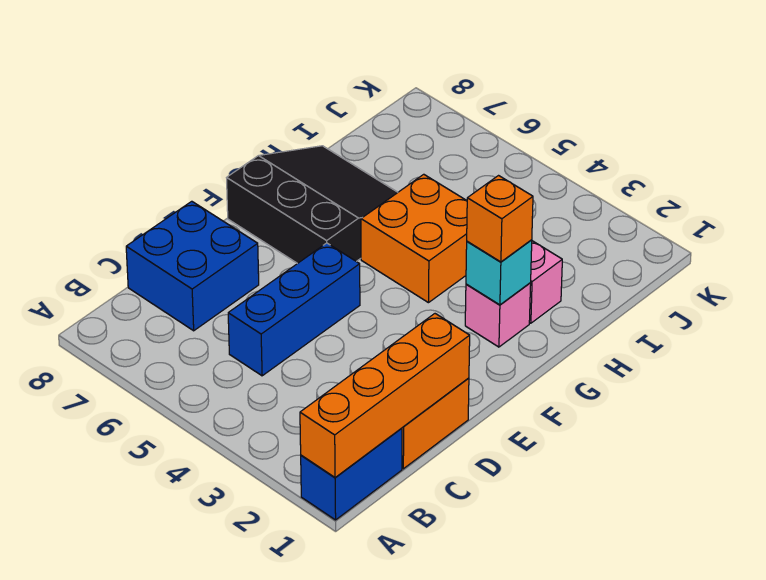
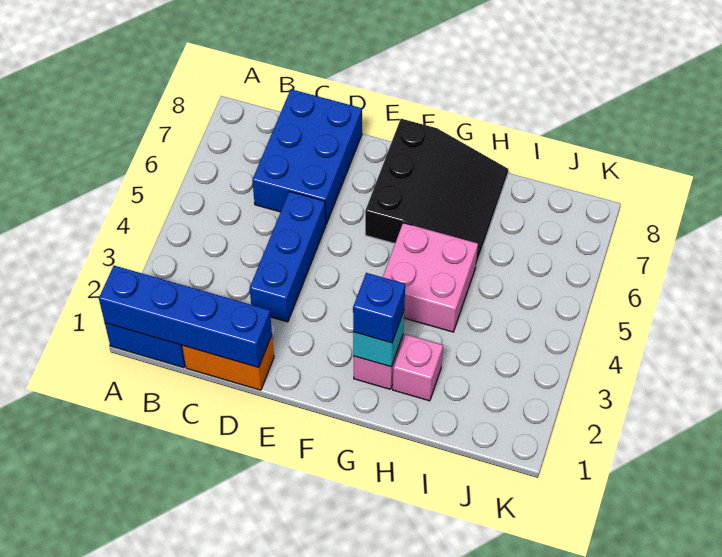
orange brick A1:D1 level 2 -> blue brick A1:D1 level 2
blue brick C5:E5 level 1 -> blue brick D3:D5 level 1
blue brick C7:D8 level 1 -> blue brick C6:D8 level 1
orange brick G2 level 3 -> blue brick G2 level 3
orange brick G4:H5 level 1 -> pink brick G4:H5 level 1

